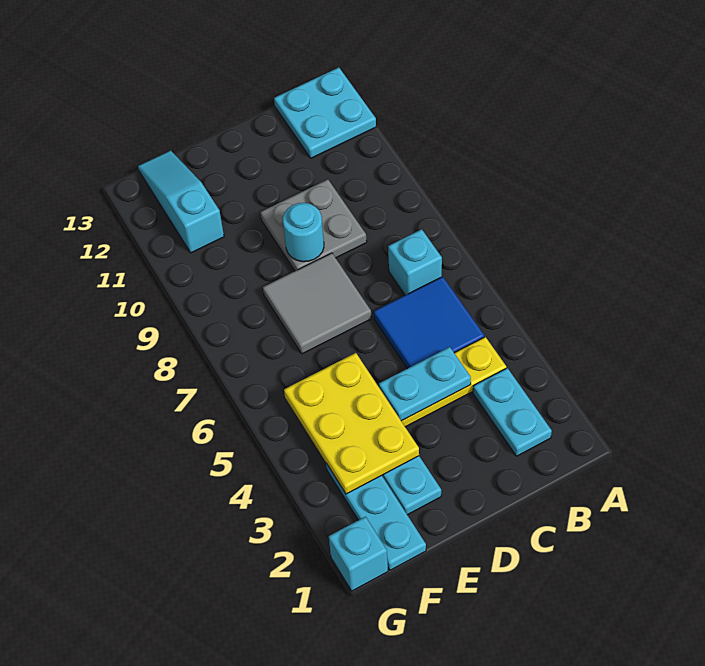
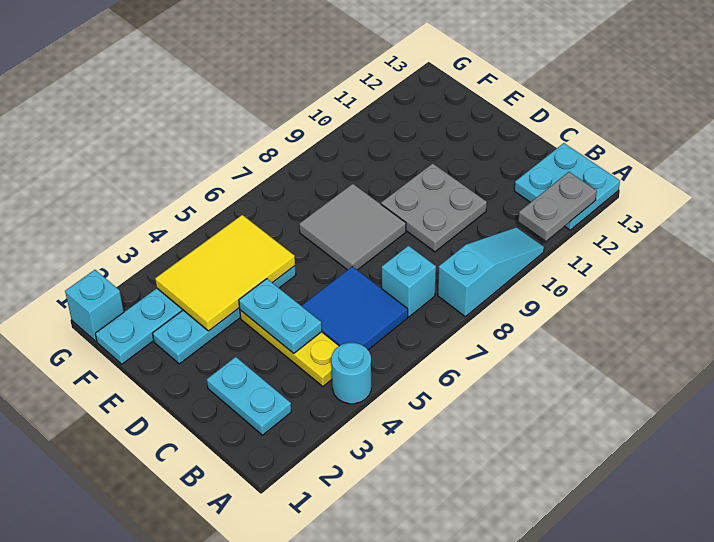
none -> grey plate A11:A12 level 2
cyan plate B2:B3 level 1 -> cyan plate B2:C2 level 1
cyan round brick D9 level 2 -> cyan round brick A4 level 1
yellow plate E3:F5 level 2 -> yellow tile E3:F5 level 2
cyan slope F11:F13 level 1 top 11 -> cyan slope A8:A10 level 1 top 8

